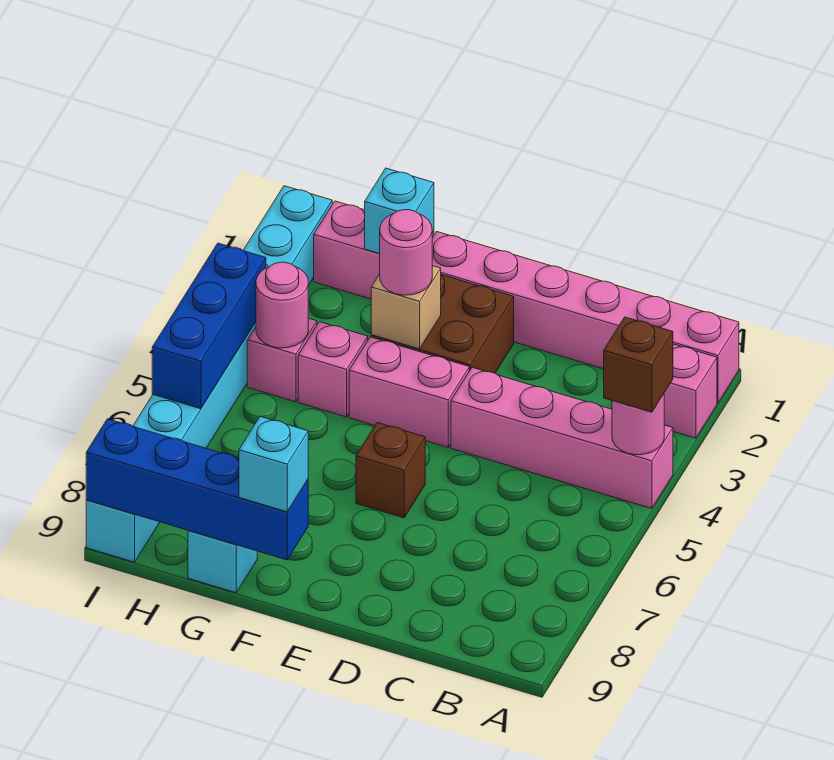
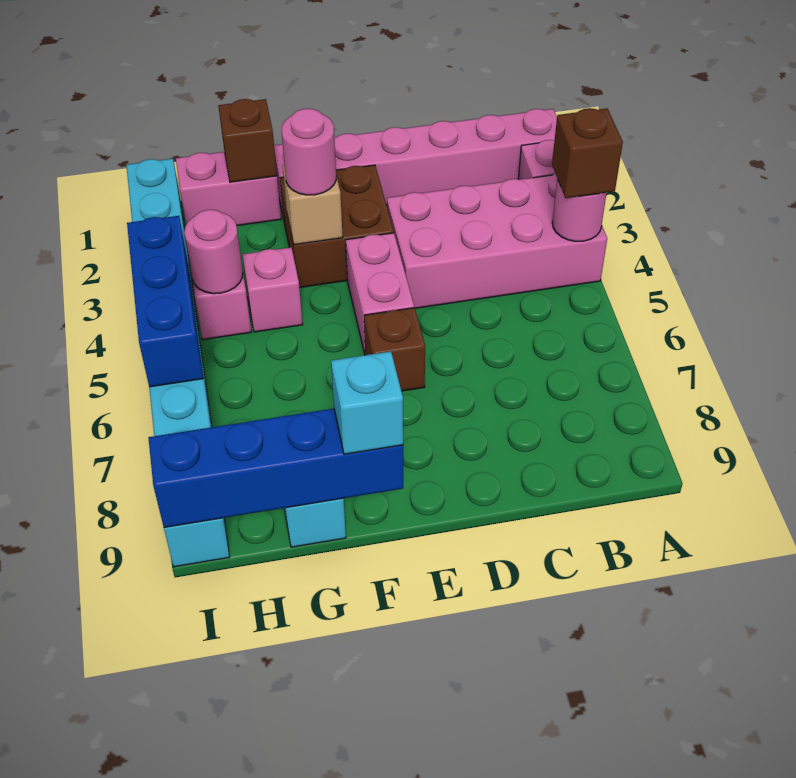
pink brick A4:D4 level 1 -> pink brick A3:D4 level 1
pink brick E4:F4 level 1 -> pink brick E4:E5 level 1
cyan brick G1 level 2 -> brown brick G1 level 2

